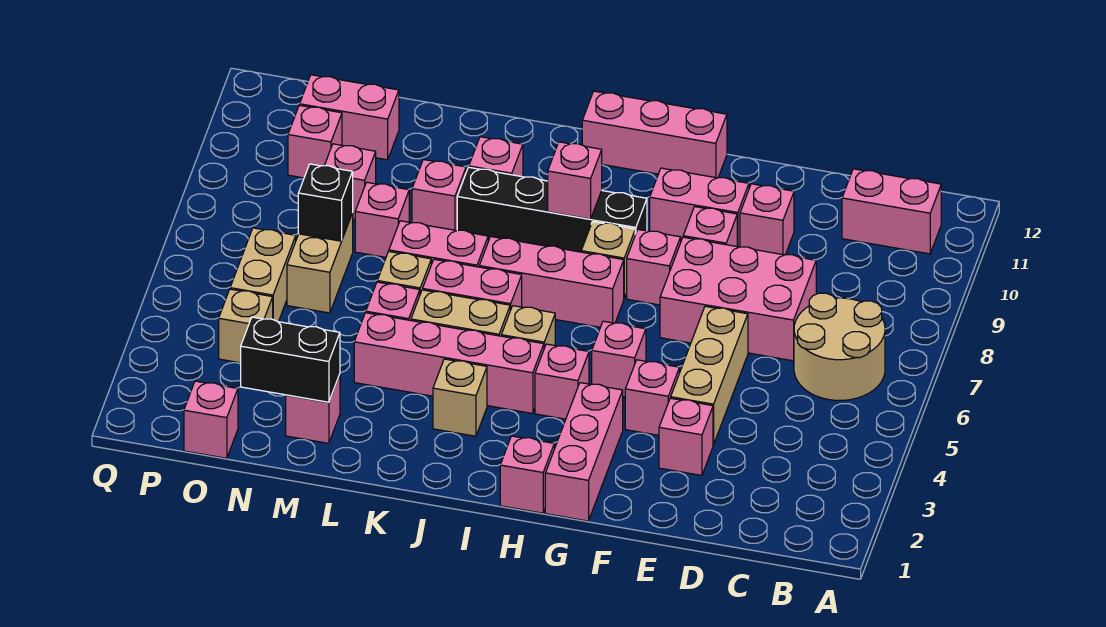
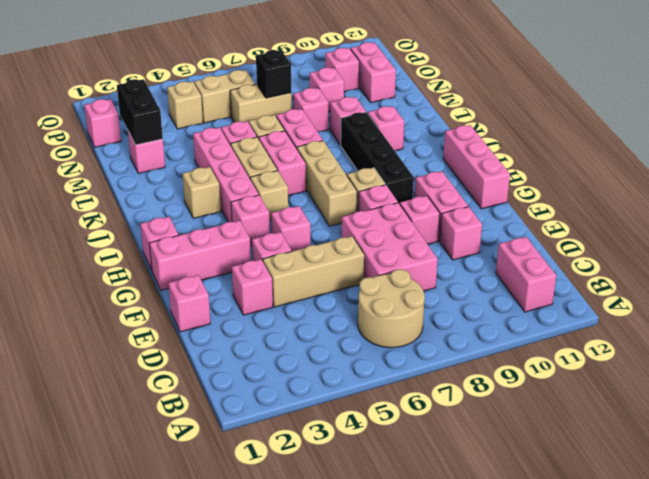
pink brick H7:J7 level 1 -> tan brick H7:J7 level 1
pink brick I9 level 2 -> pink brick E1 level 1

